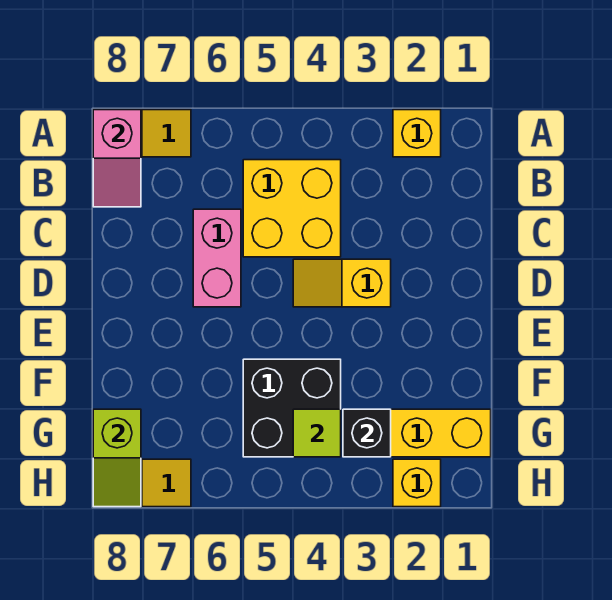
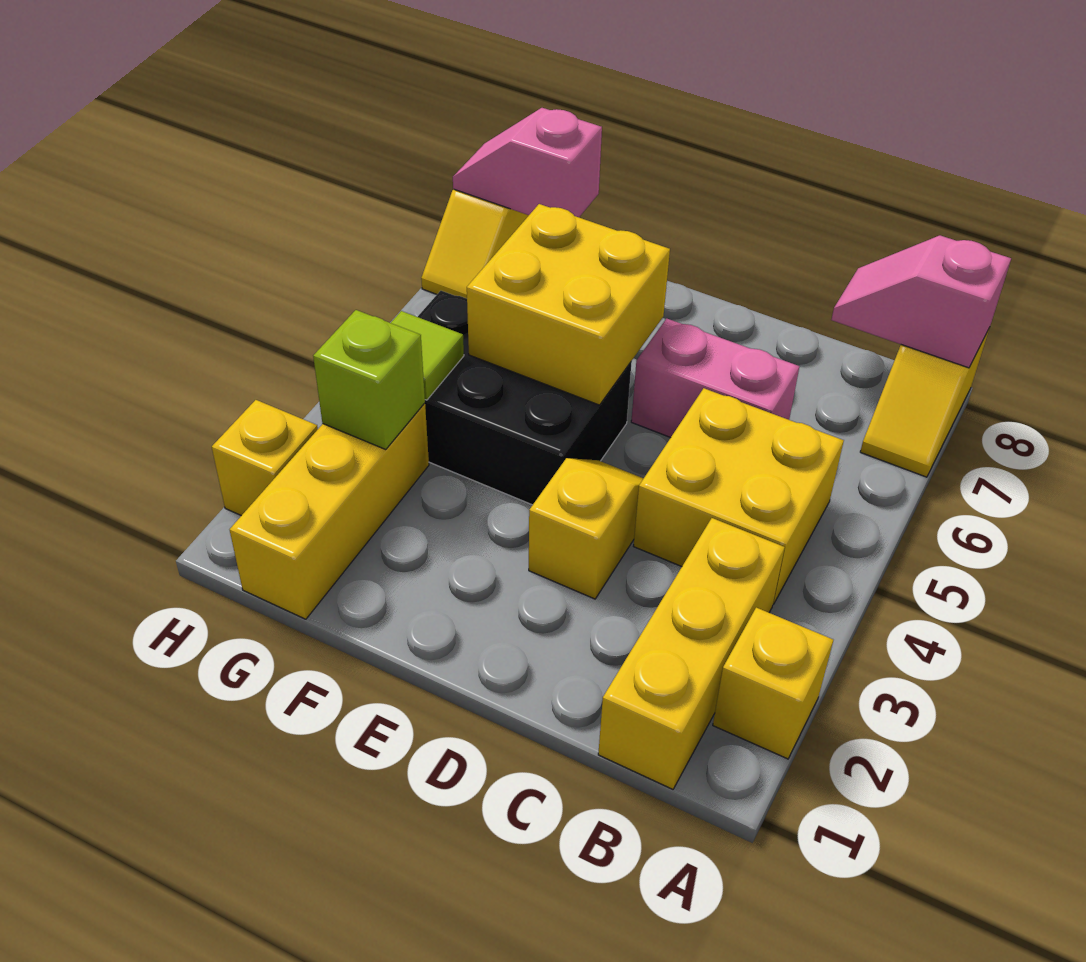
none -> yellow brick B1:B3 level 1
none -> yellow brick E5:F6 level 2
black brick F4:G5 level 1 -> black brick E4:G5 level 1
black brick G3 level 2 -> lime brick G3 level 2
lime slope G8:H8 level 2 top G -> pink slope G8:H8 level 2 top G

